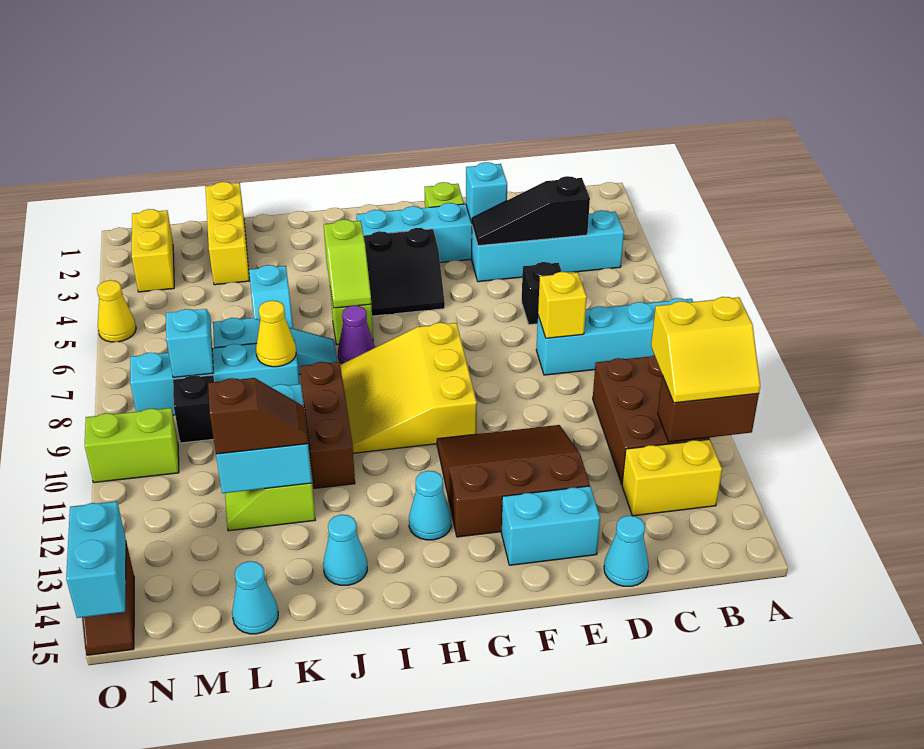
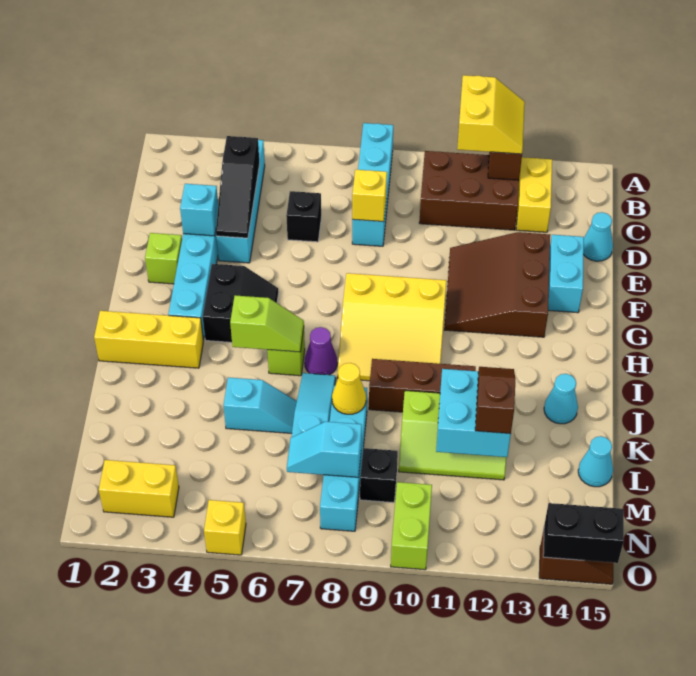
cyan cone H13 level 1 -> none
yellow brick L1:L3 level 1 -> yellow brick I1:I3 level 1
yellow cone O5 level 1 -> yellow brick O5 level 1
cyan brick O14:O15 level 2 -> black brick O14:O15 level 2

